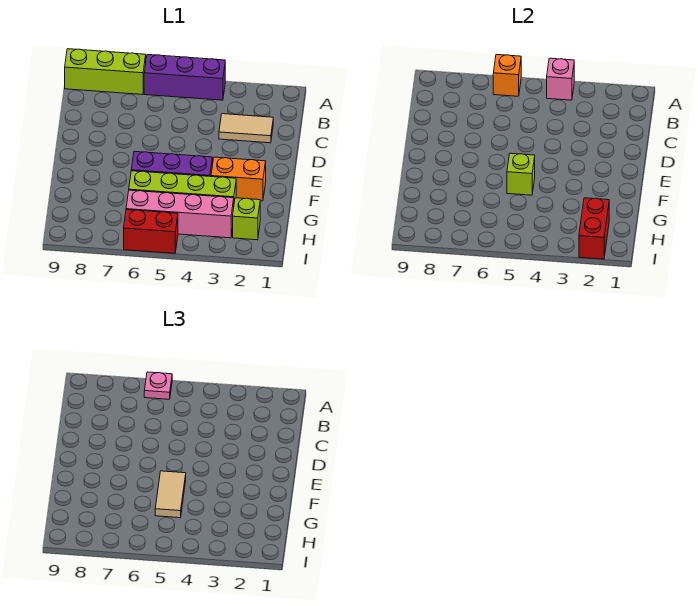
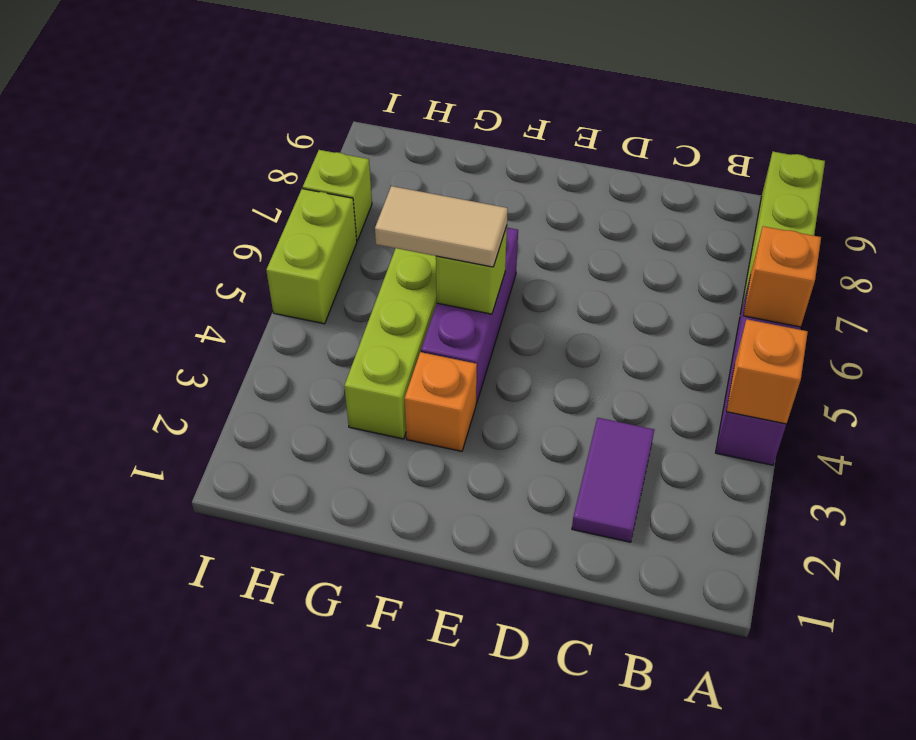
pink brick A4 level 2 -> orange brick A4 level 2
pink plate A6 level 3 -> none
tan tile C2:C3 level 1 -> purple tile C2:C3 level 1
orange brick F2:F3 level 1 -> orange brick F3 level 1
lime brick H2 level 1 -> lime brick I7 level 1
red brick H2:I2 level 2 -> none
pink brick H3:H6 level 1 -> none
red brick I5:I6 level 1 -> lime brick I5:I6 level 1

